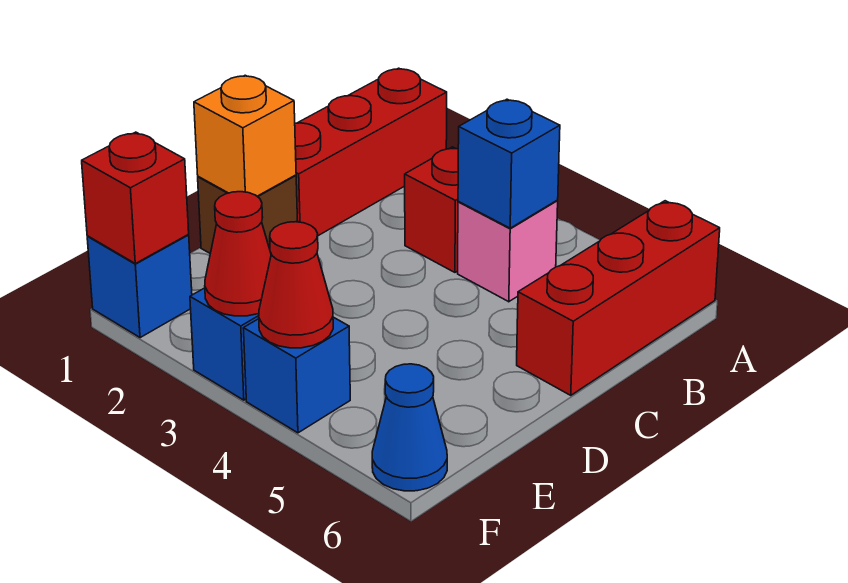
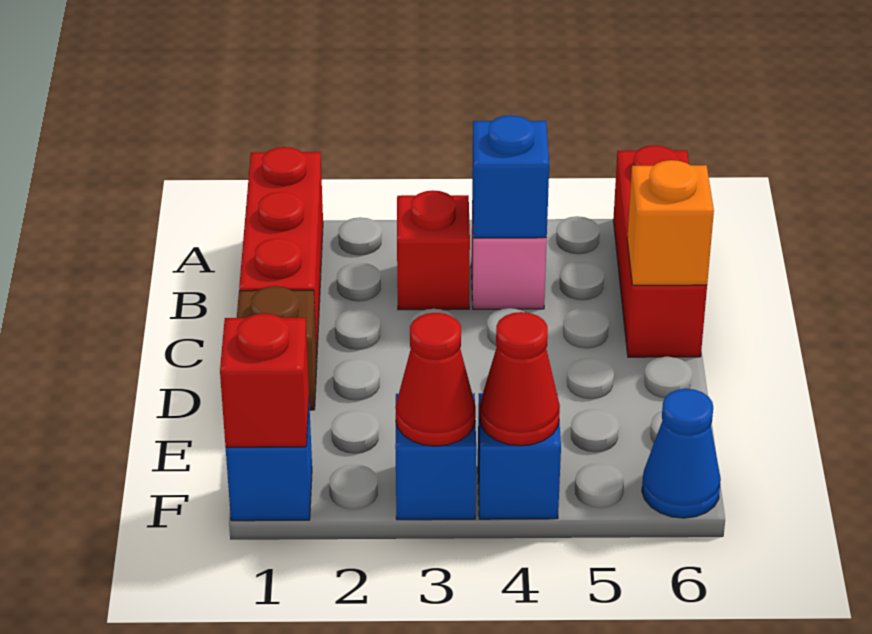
orange brick D1 level 2 -> orange brick C6 level 2

